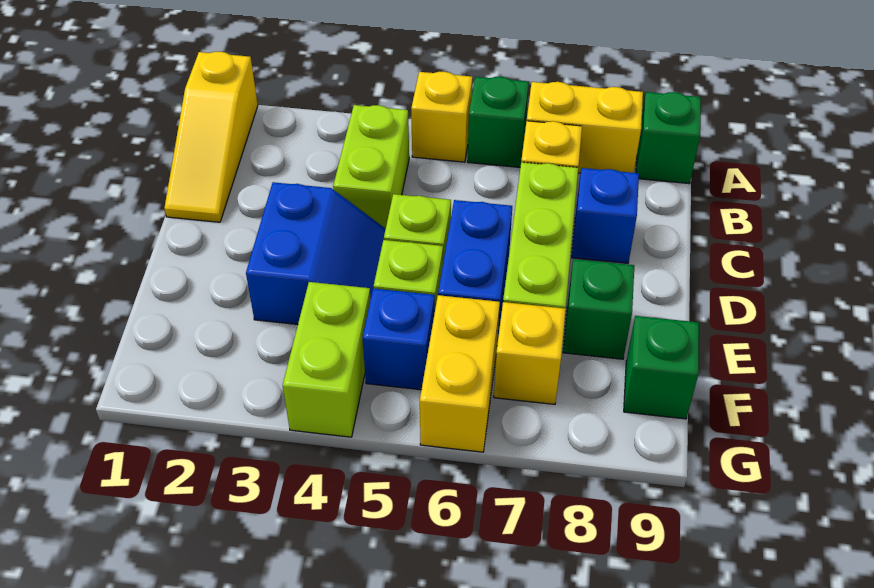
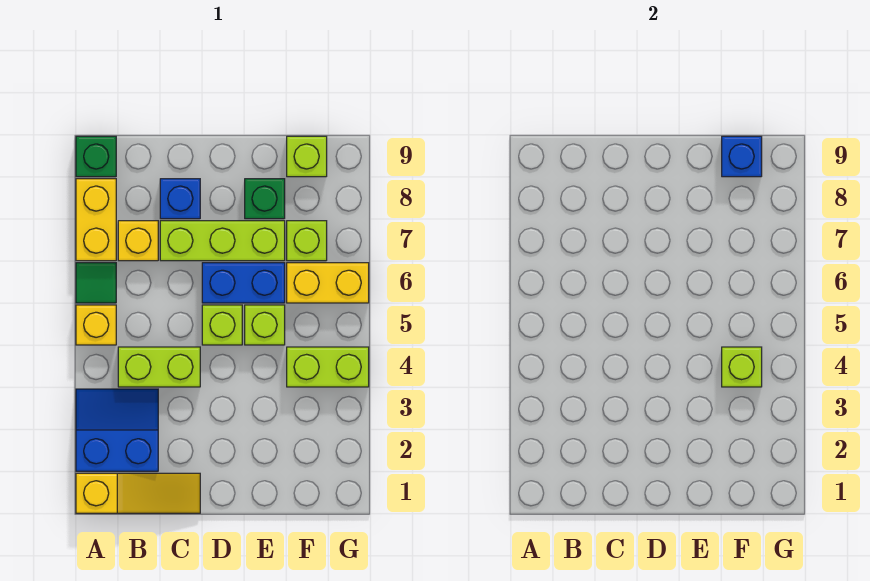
green brick A6 level 1 -> green tile A6 level 1
blue slope D3:E4 level 1 top 3 -> blue slope A2:B3 level 1 top 2
none -> lime brick F4 level 2
blue brick F5 level 1 -> blue brick F9 level 2
yellow brick F7 level 1 -> lime brick F7 level 1
green brick F9 level 1 -> lime brick F9 level 1

